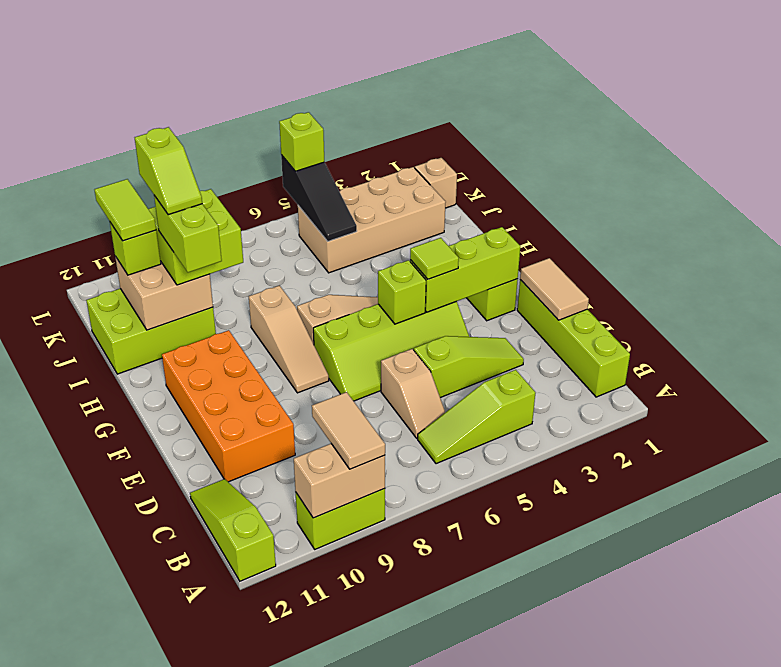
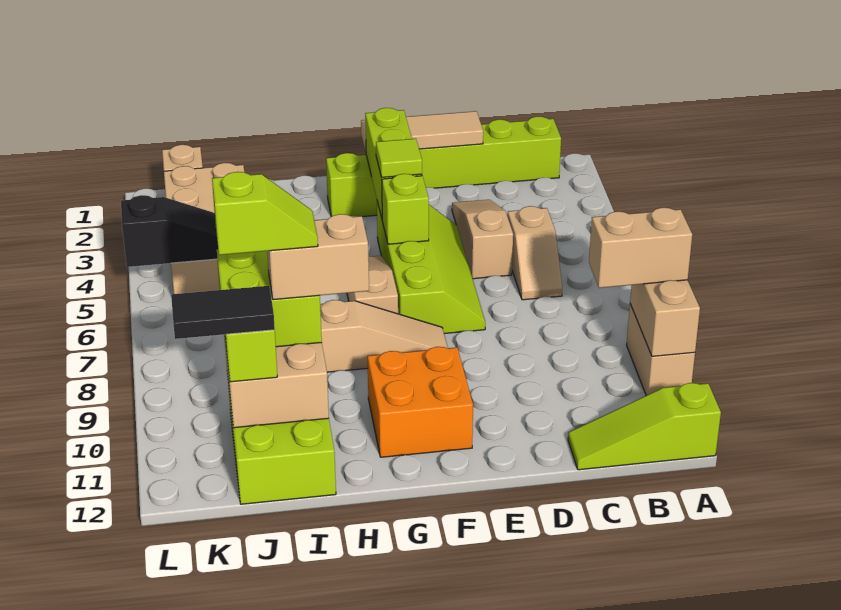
lime brick A9:A10 level 1 -> tan brick A9:A10 level 1
tan tile A9:B9 level 3 -> tan brick A9:B9 level 3
lime slope B4:B6 level 1 top 4 -> none
tan slope C6:D6 level 1 top D -> tan slope C5:C6 level 1 top 5
tan tile D1:E1 level 2 -> tan tile D1:F1 level 2
lime slope D3:D5 level 1 top 5 -> tan slope D3:D5 level 1 top 5
orange brick D10:G11 level 1 -> orange brick F10:G11 level 1
lime brick H10:I10 level 4 -> tan brick H10:I10 level 4
lime tile J11:K11 level 4 -> black tile J11:K11 level 4
lime brick L5 level 3 -> none

